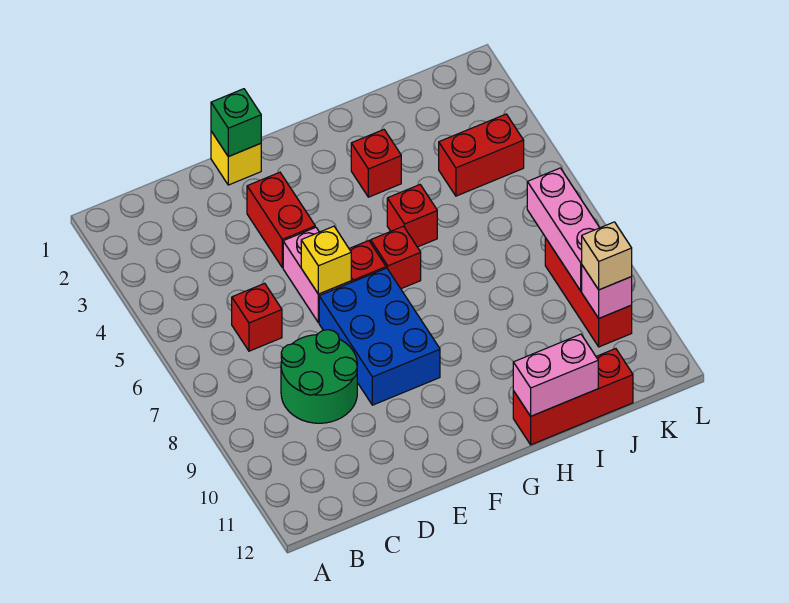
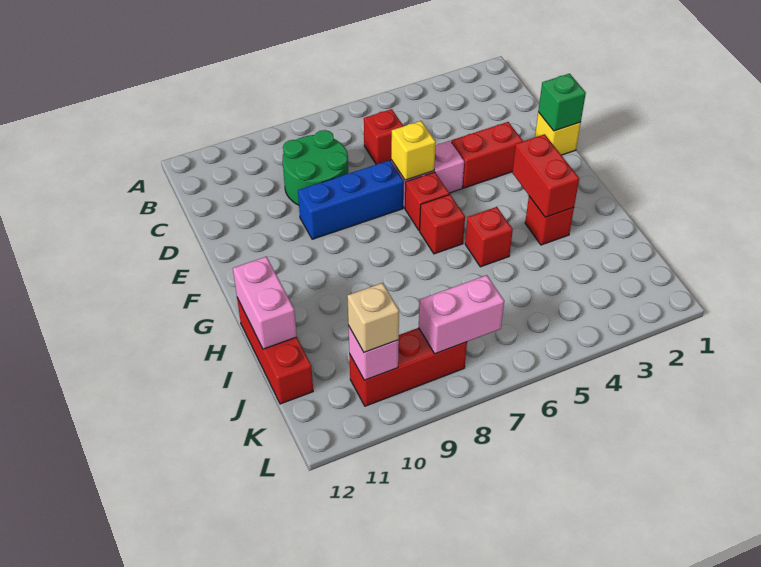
blue brick E7:F9 level 1 -> blue brick E7:E9 level 1
red brick J4:K4 level 1 -> red brick G3:H3 level 2
pink brick K7:K9 level 2 -> pink brick K7:K8 level 2

